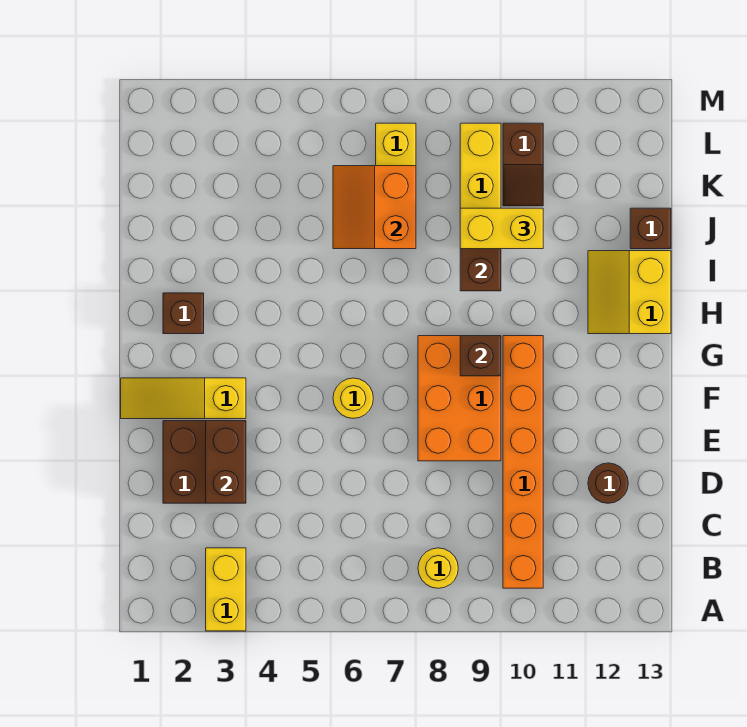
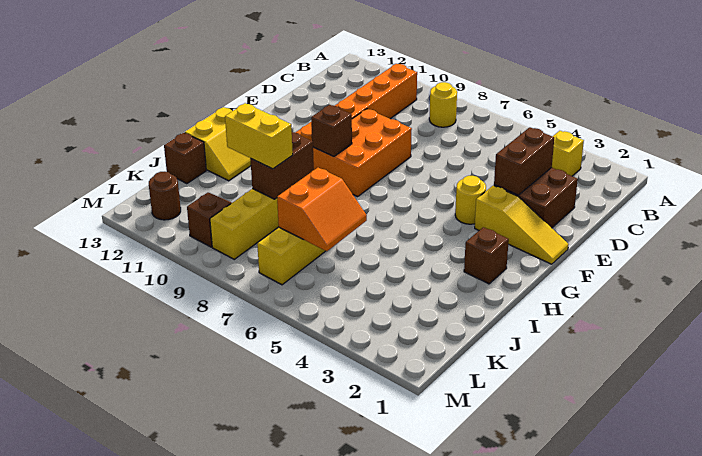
yellow brick A3:B3 level 1 -> yellow brick B3 level 1
brown round brick D12 level 1 -> brown round brick L12 level 1
yellow round brick F6 level 1 -> yellow round brick F4 level 1

